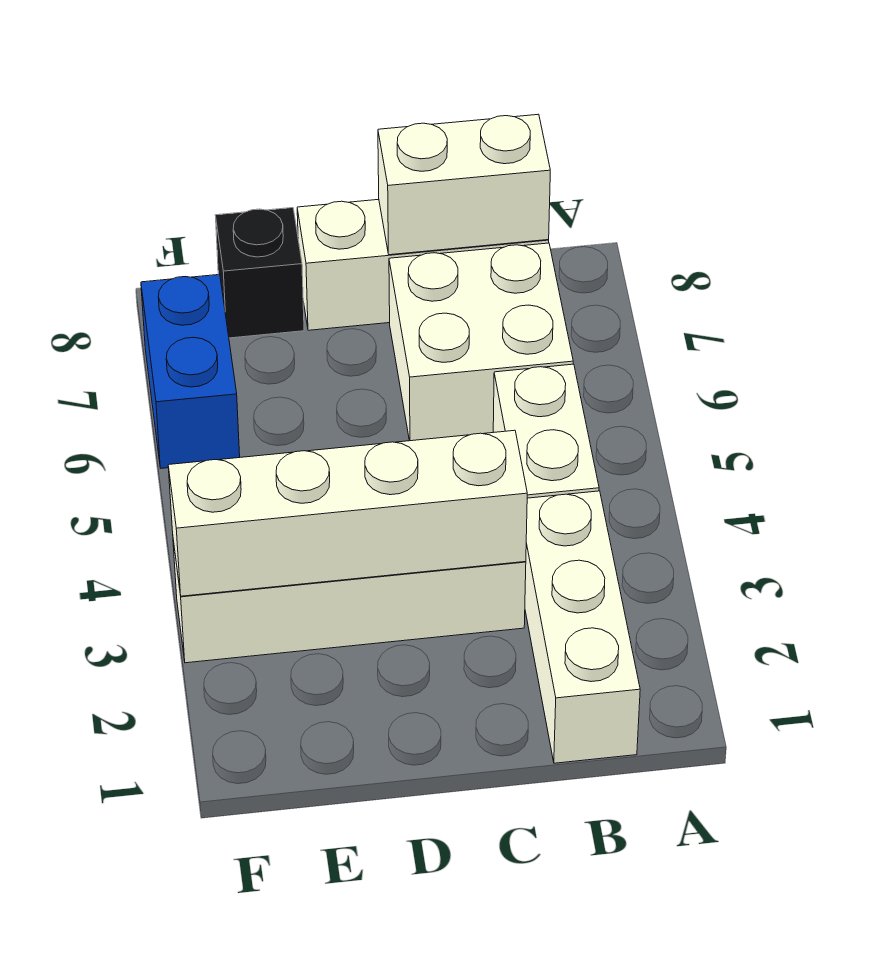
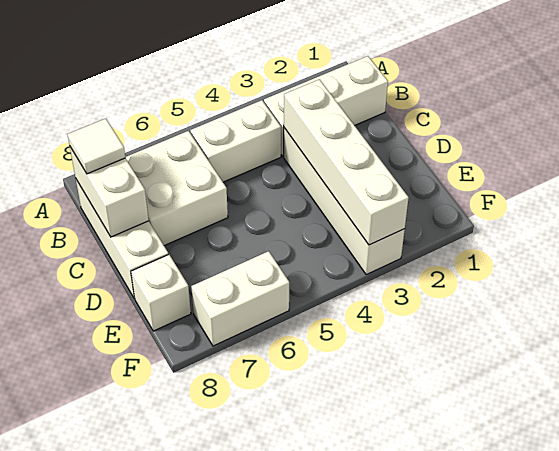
none -> white tile B8 level 3
black brick E8 level 1 -> white brick E8 level 1
blue brick F6:F7 level 1 -> white brick F6:F7 level 1

